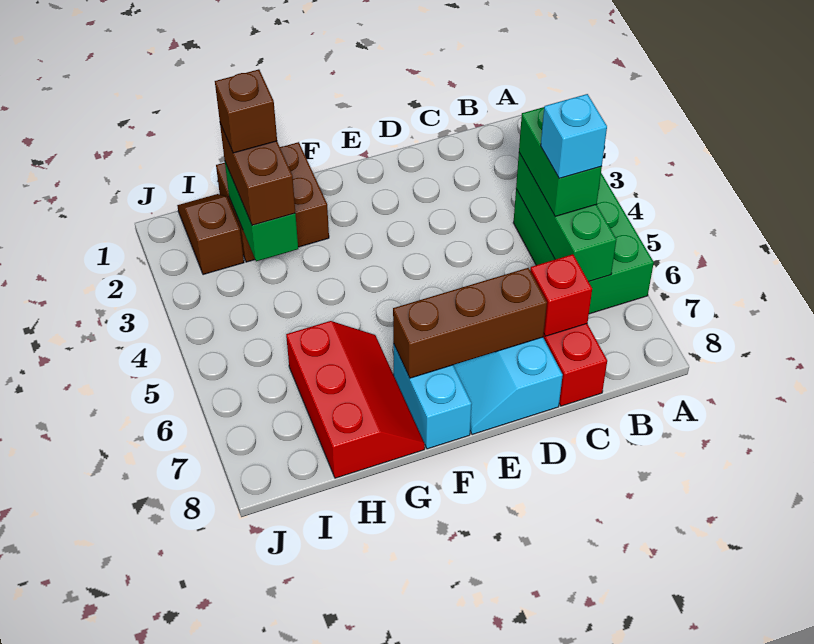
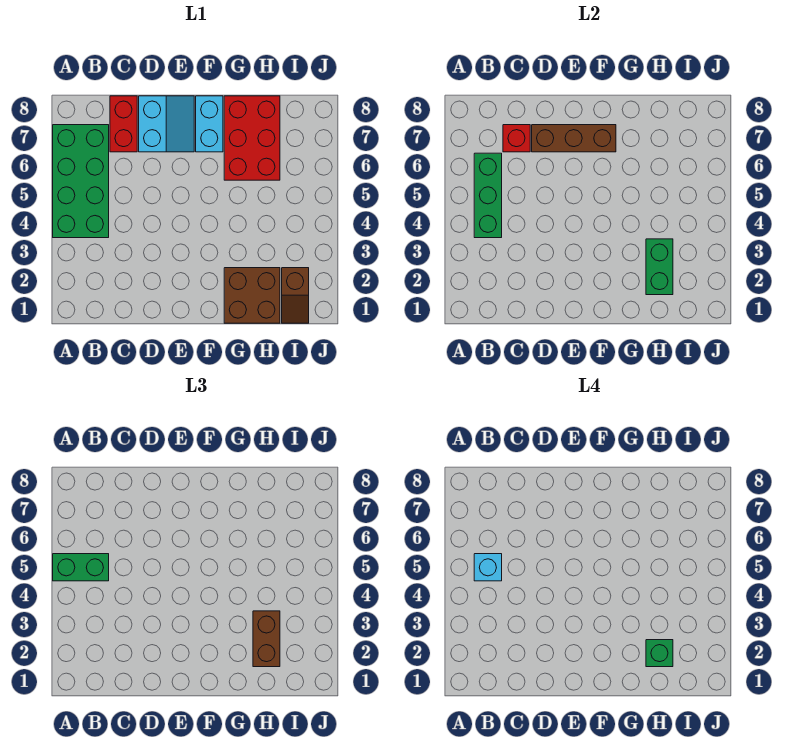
green brick A4:B6 level 1 -> green brick A4:B7 level 1
green brick B4:B5 level 3 -> green brick A5:B5 level 3
red slope G6:H8 level 1 top H -> red brick G6:H8 level 1
brown brick H2 level 4 -> green brick H2 level 4

